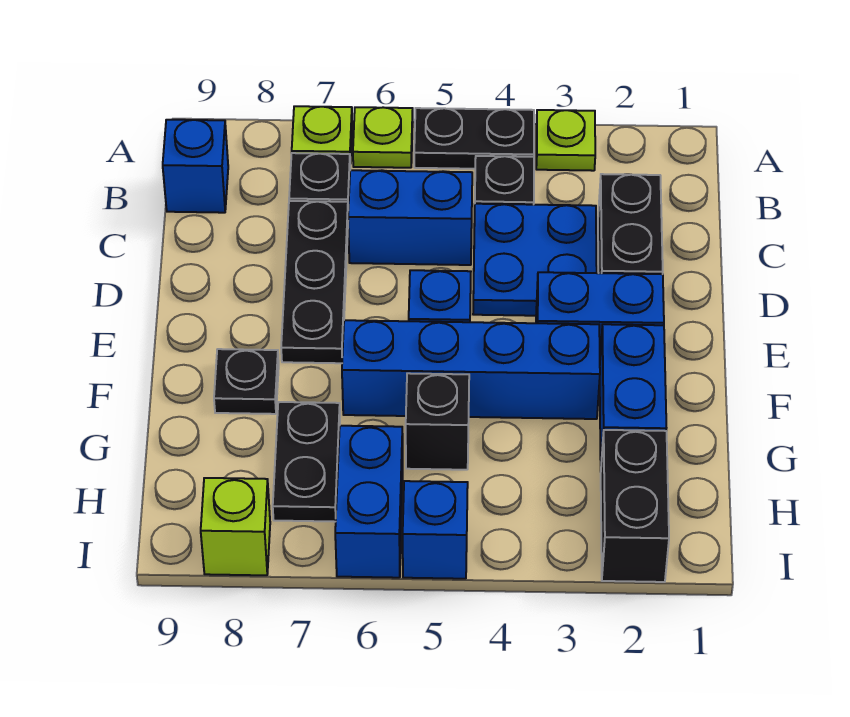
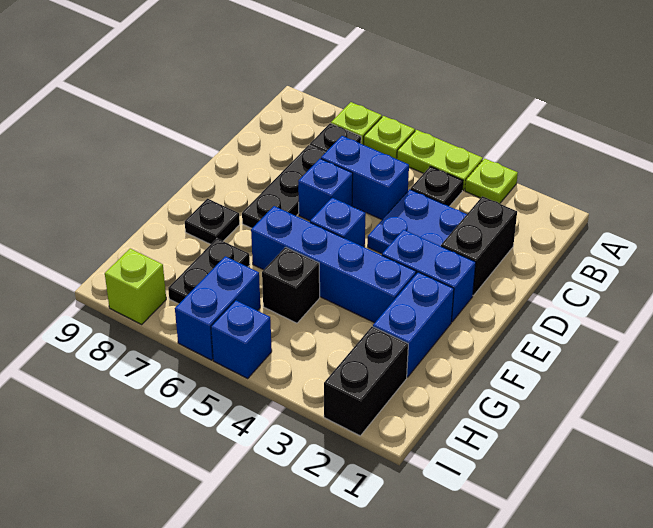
black plate A4:A5 level 1 -> lime plate A4:A5 level 1
blue brick B9 level 1 -> blue brick D6 level 1

